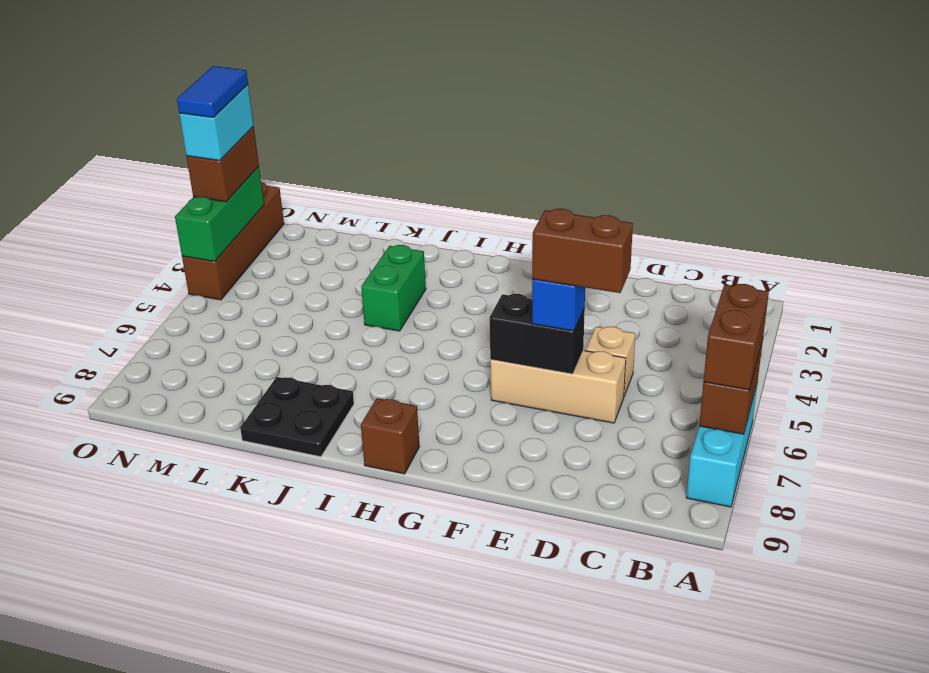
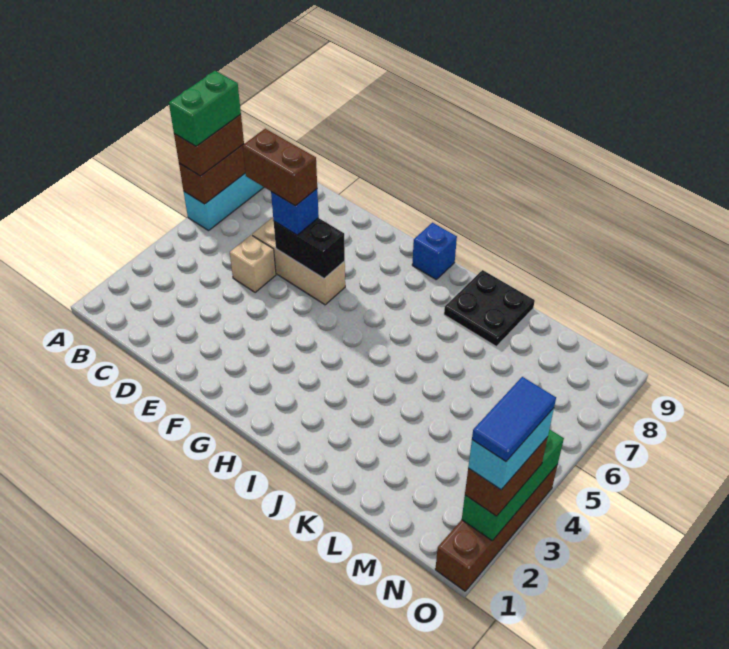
brown brick H9 level 1 -> blue brick H9 level 1
green brick J3:J4 level 1 -> green brick A6:A7 level 4

